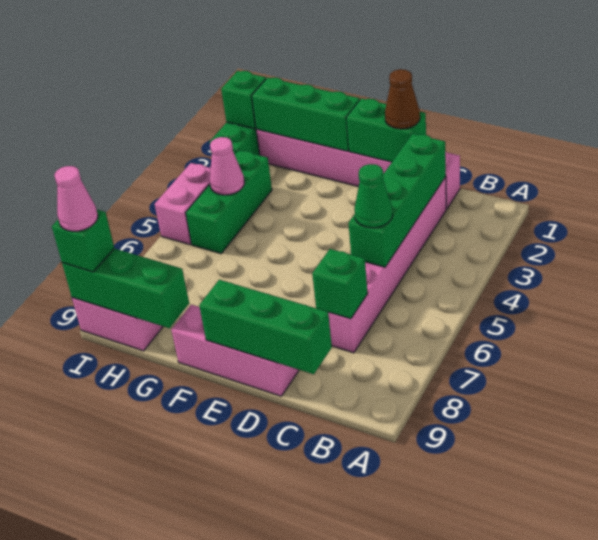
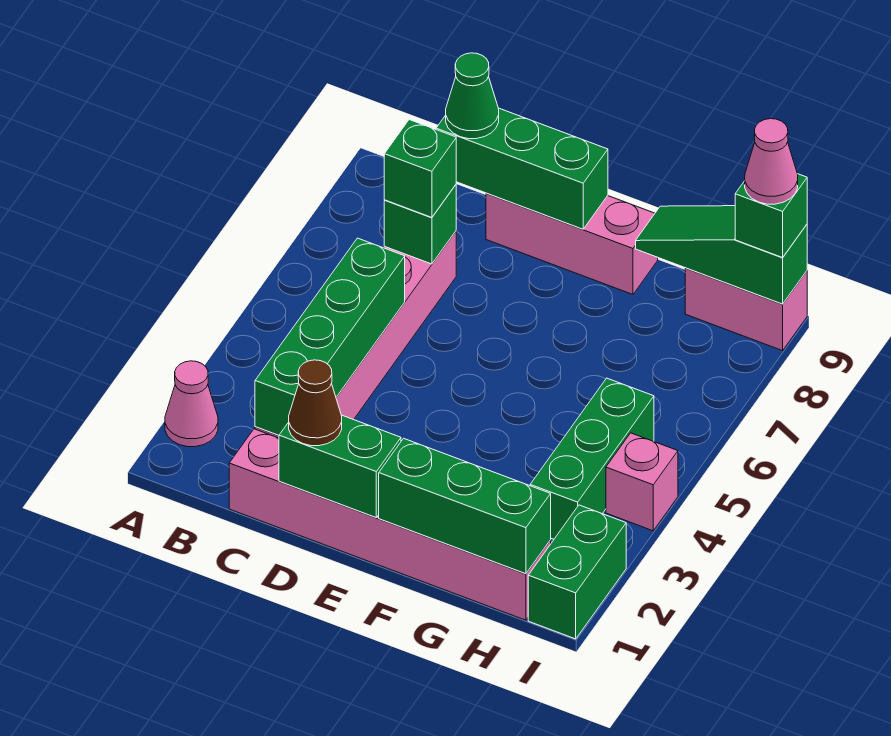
green cone C5 level 3 -> green cone C9 level 3
green brick G9:I9 level 2 -> green slope G9:I9 level 2 top I
pink cone H4 level 2 -> pink cone A2 level 1
green brick I1 level 2 -> green brick C7 level 3
pink brick I4:I5 level 1 -> pink brick I4 level 1

